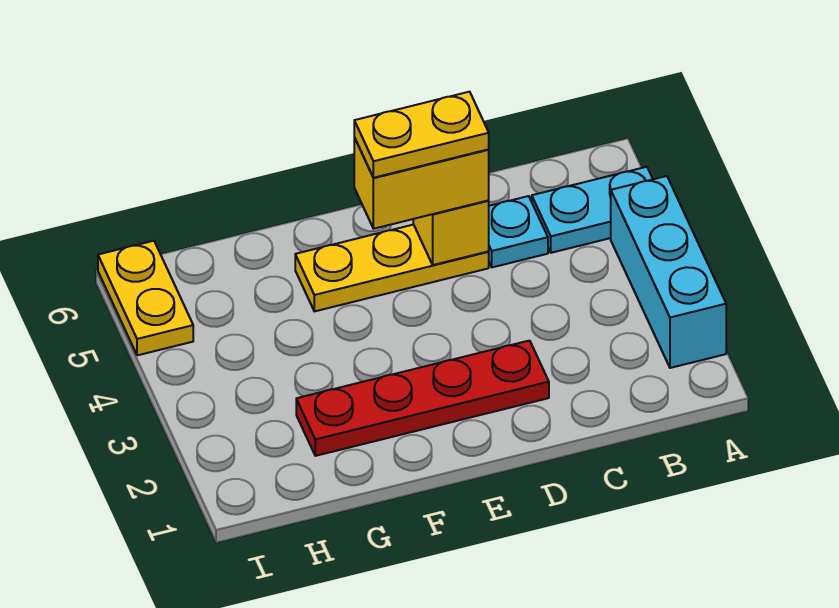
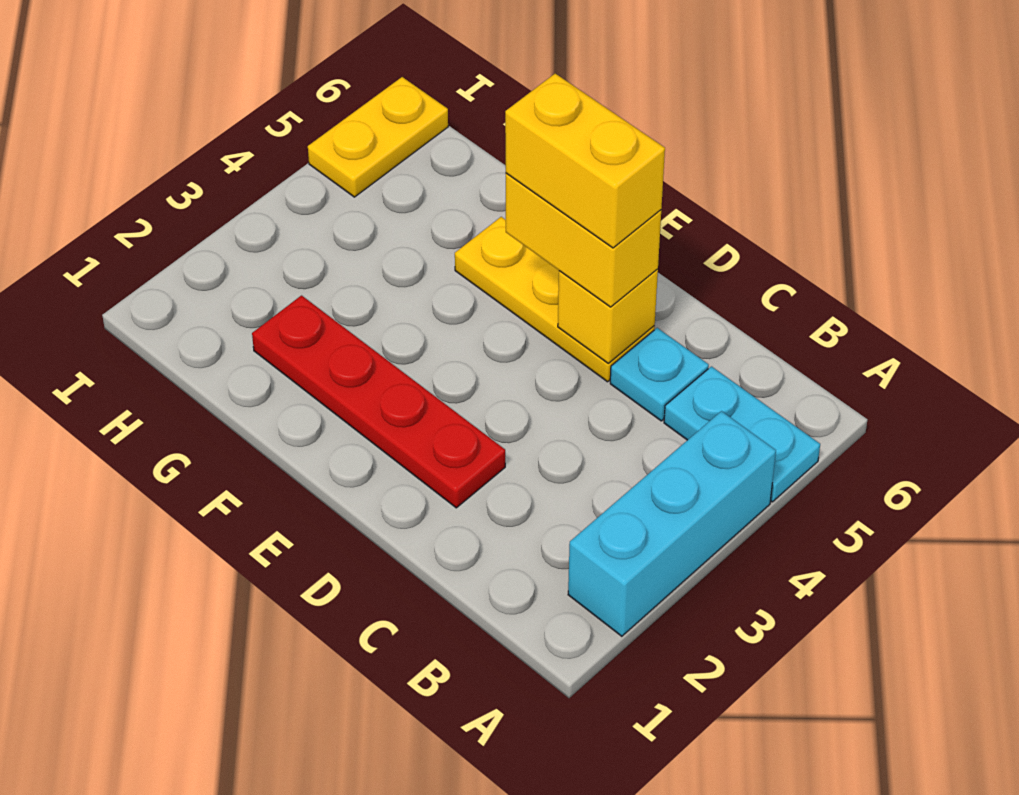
yellow plate D5:E5 level 4 -> yellow brick D5:E5 level 4

